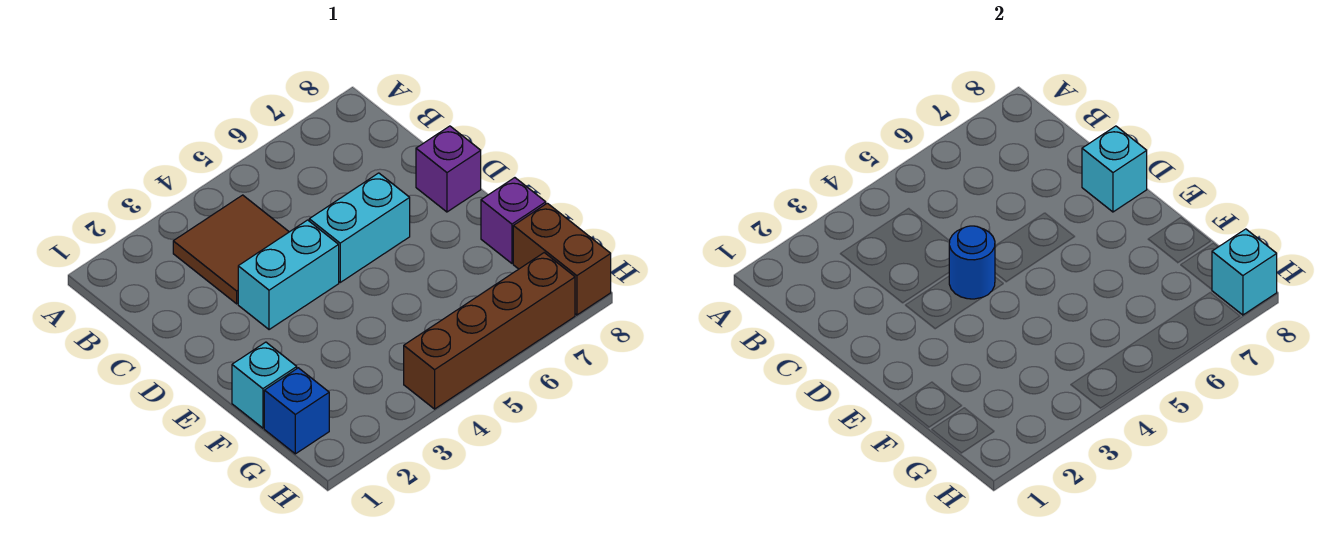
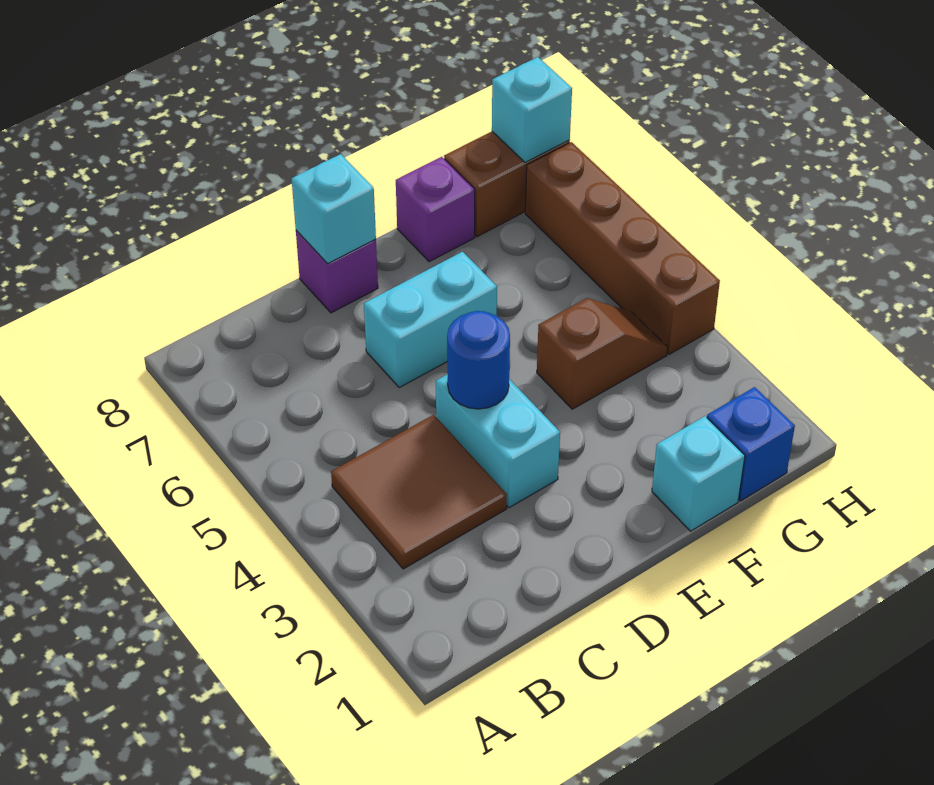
cyan brick D5:D6 level 1 -> cyan brick D6:E6 level 1
none -> brown slope F4:G4 level 1 top F

